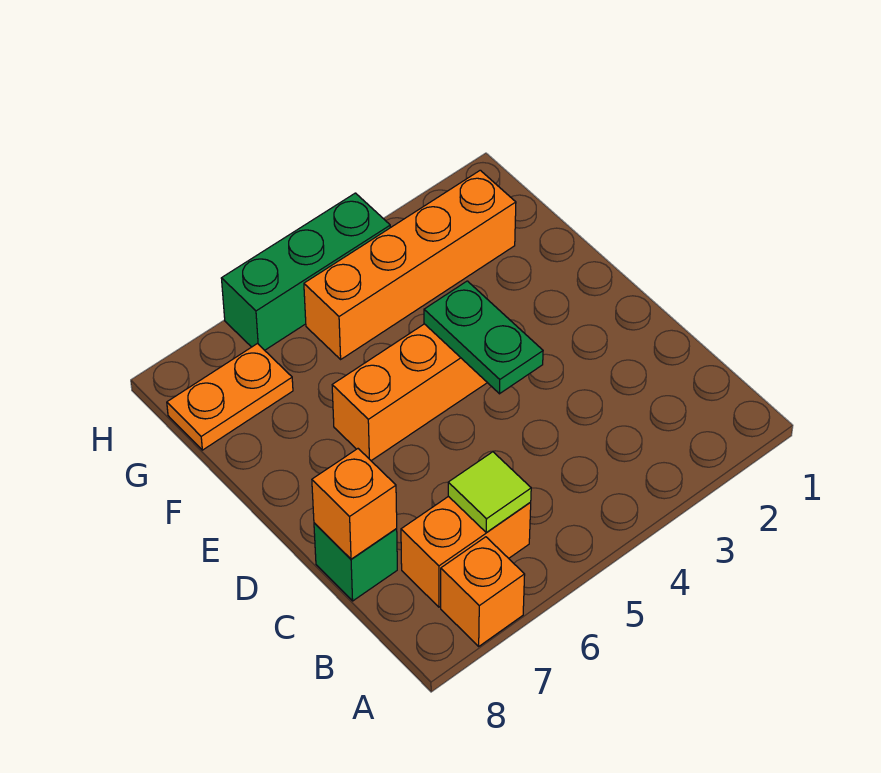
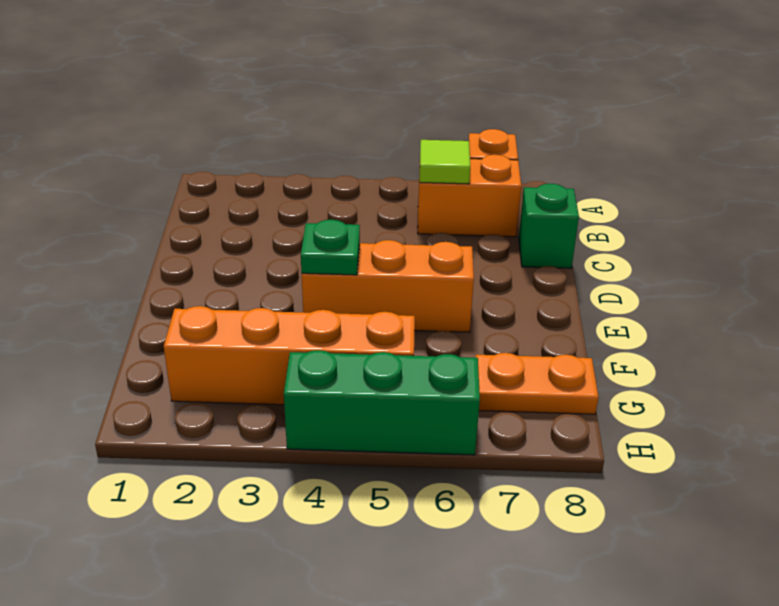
orange brick C8 level 2 -> none
green plate D4:E4 level 2 -> green plate E4 level 2

